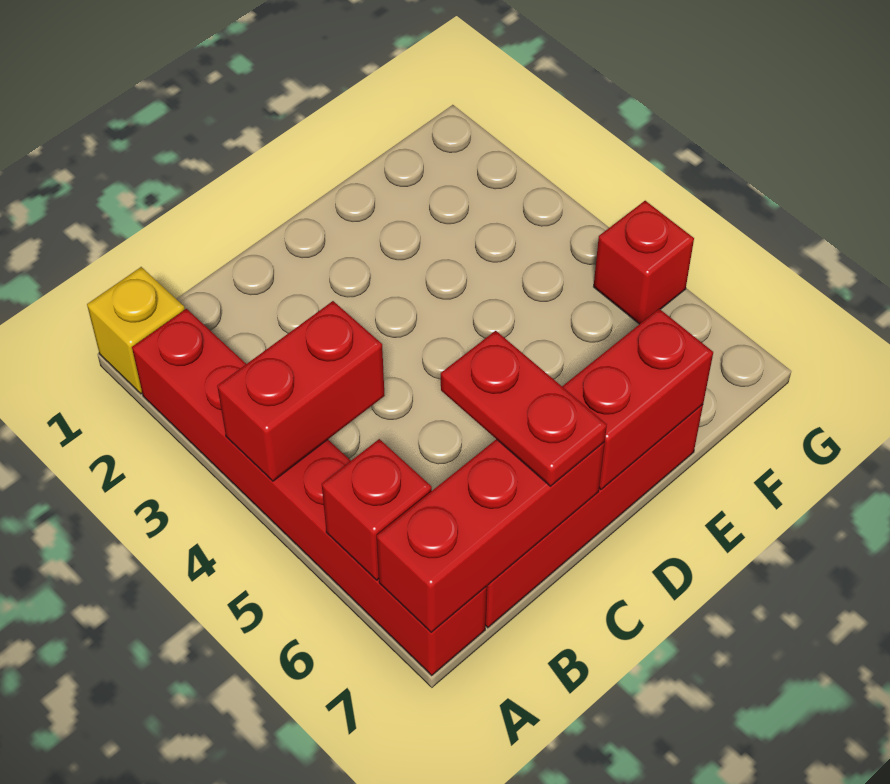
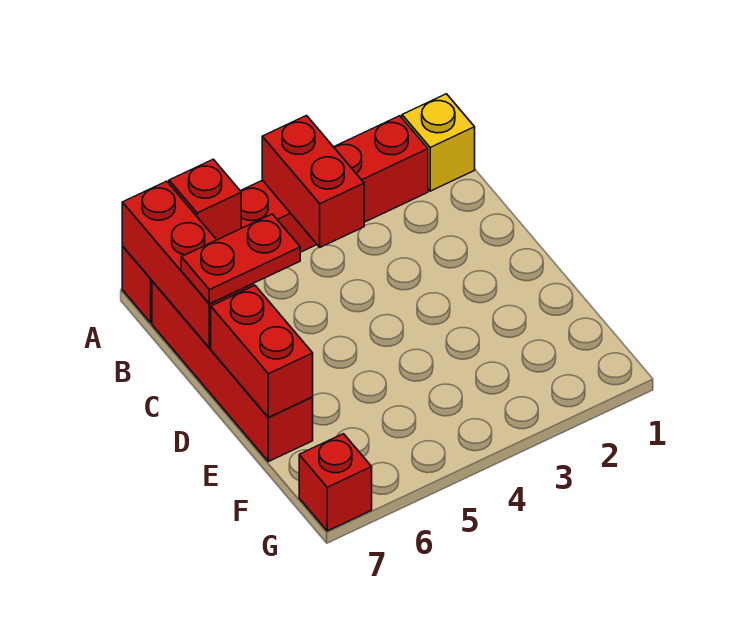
red brick G5 level 1 -> red brick G7 level 1

